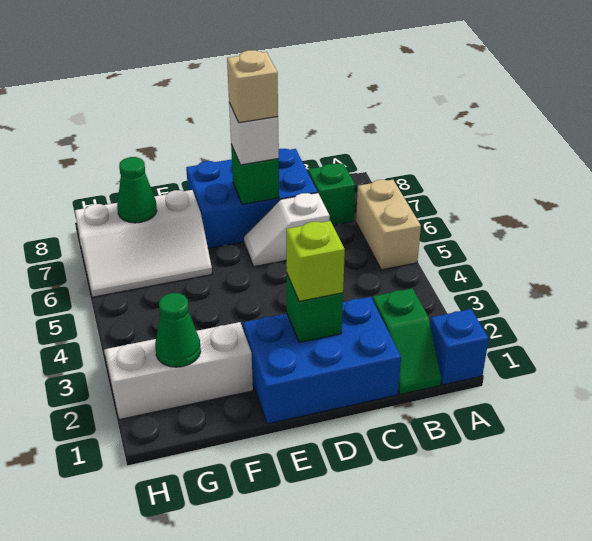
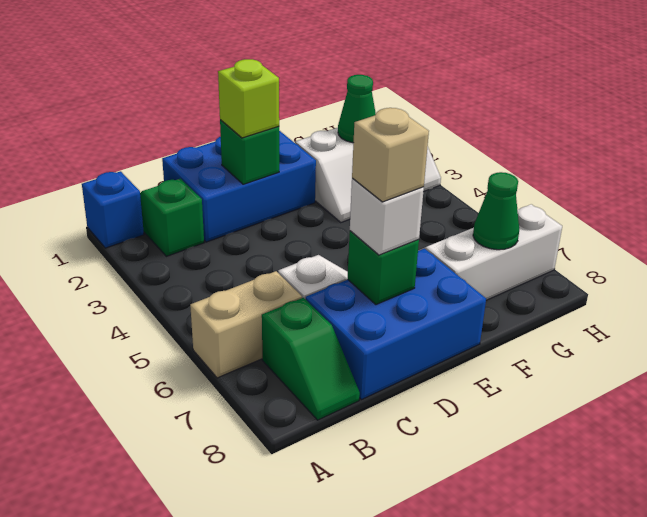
tan brick A5:A6 level 1 -> tan brick A6:B6 level 1

